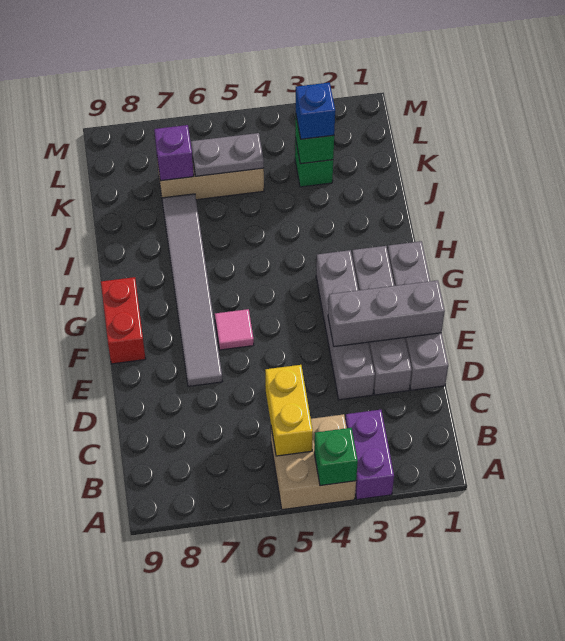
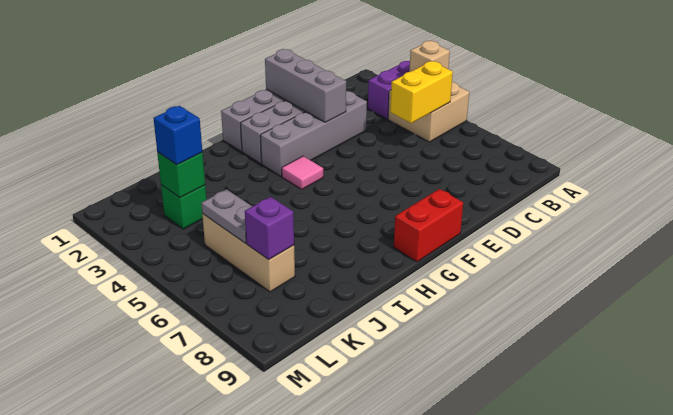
green brick A4 level 2 -> tan brick A4 level 2
grey tile E7:J7 level 1 -> none
pink tile F6 level 1 -> pink tile G4 level 1

